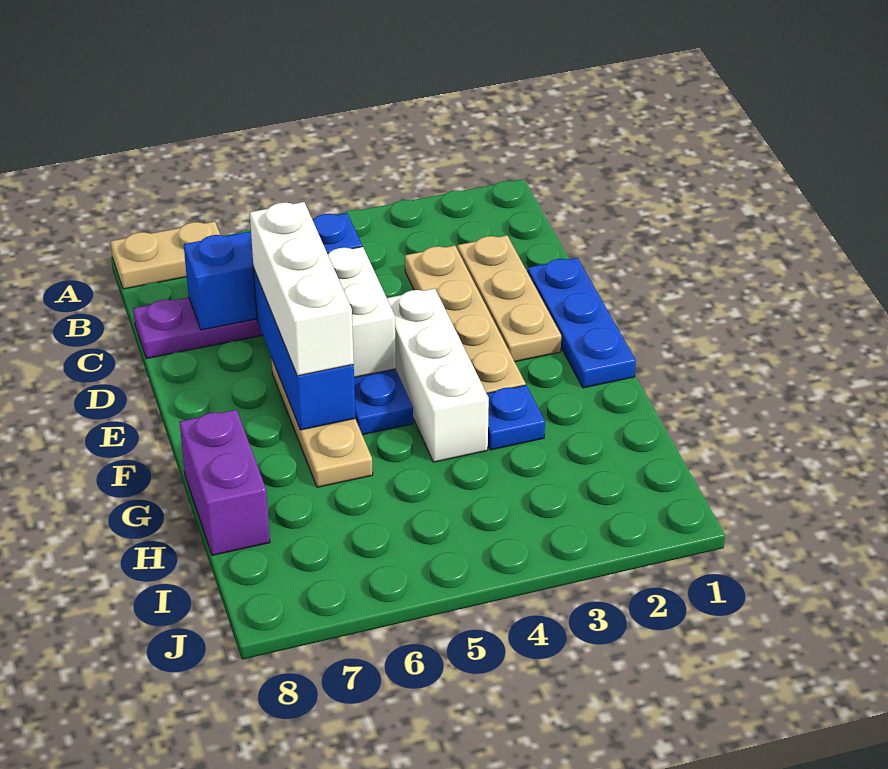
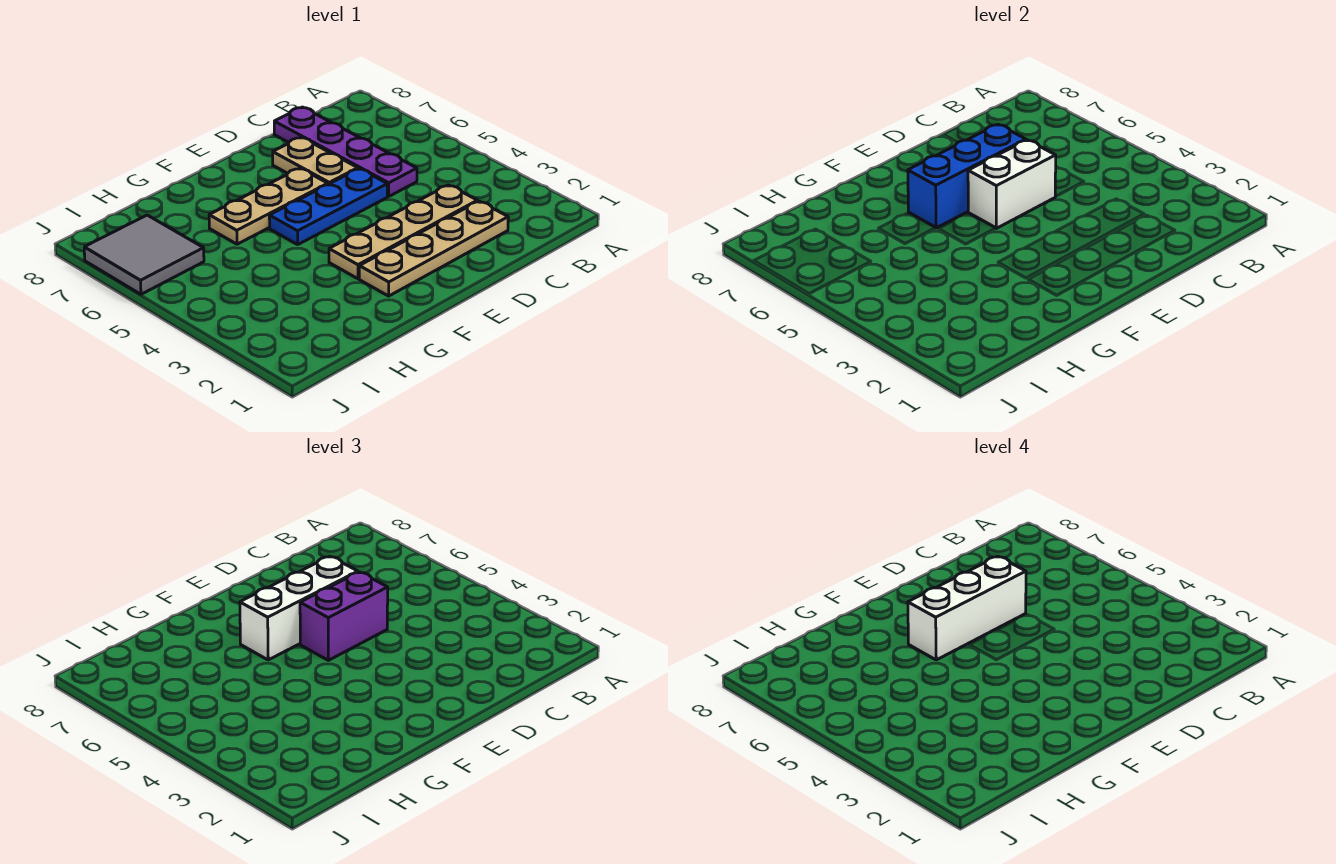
tan plate A7:A8 level 1 -> tan plate D6:D7 level 1
tan plate C2:E2 level 1 -> tan plate C2:F2 level 1
blue brick C5:C7 level 2 -> none
blue plate D1:F1 level 1 -> none
white brick E4:G4 level 1 -> white brick D6:F6 level 4
blue plate G3 level 1 -> none
purple brick G8:H8 level 1 -> purple brick D5:E5 level 3
none -> grey tile I6:J7 level 1

